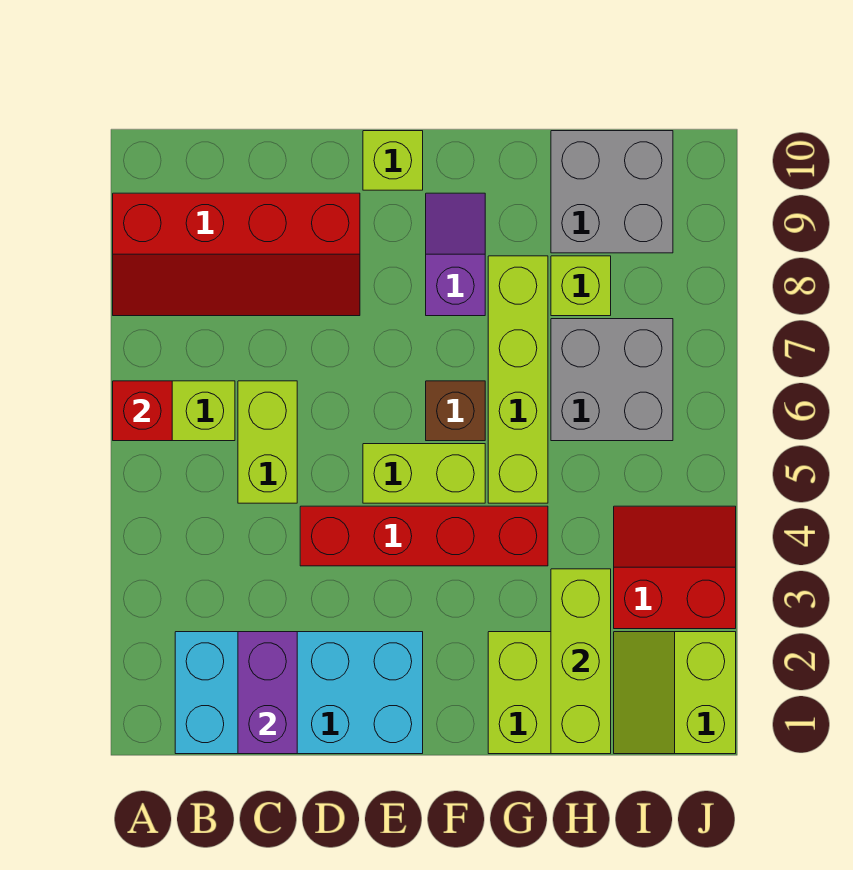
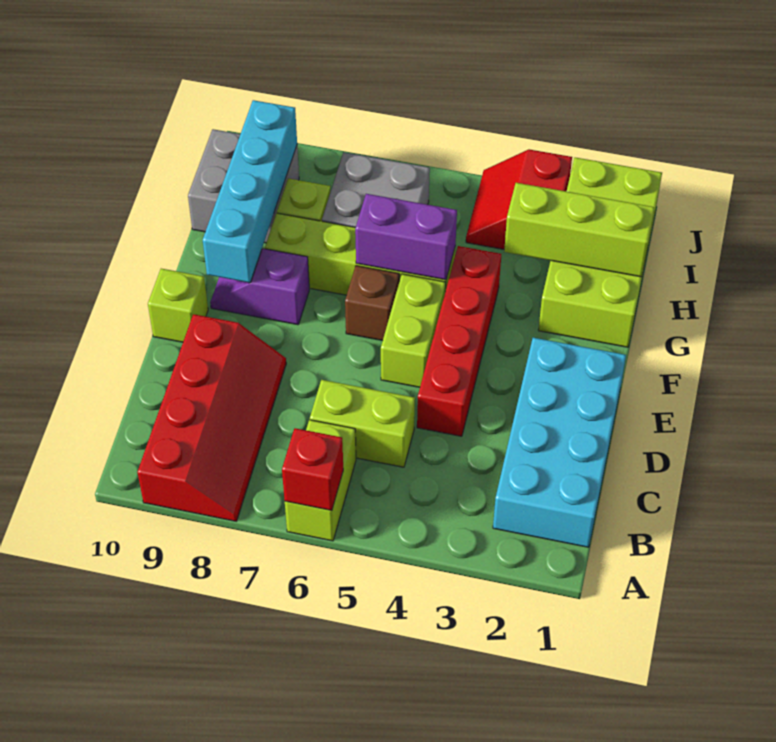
purple brick C1:C2 level 2 -> purple brick G5:G6 level 2
none -> cyan brick F9:I9 level 2

